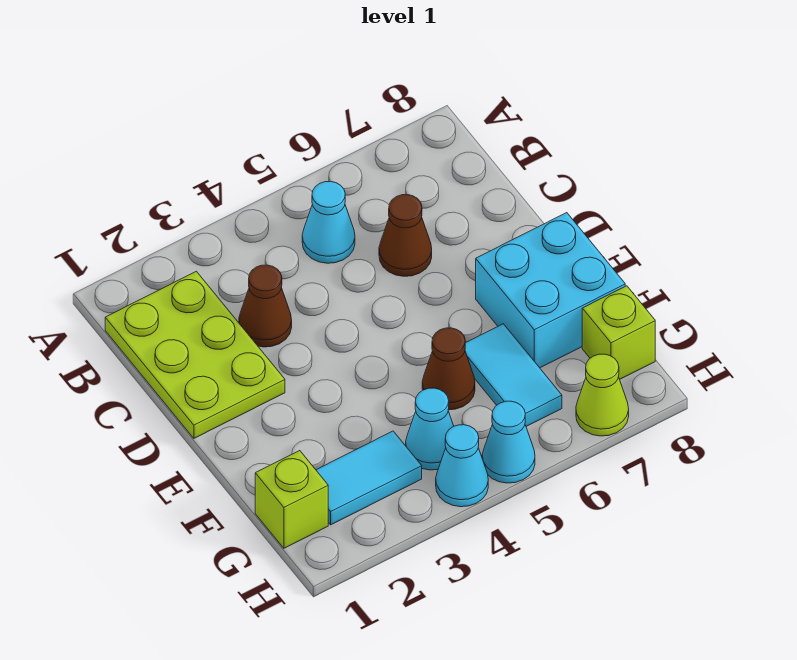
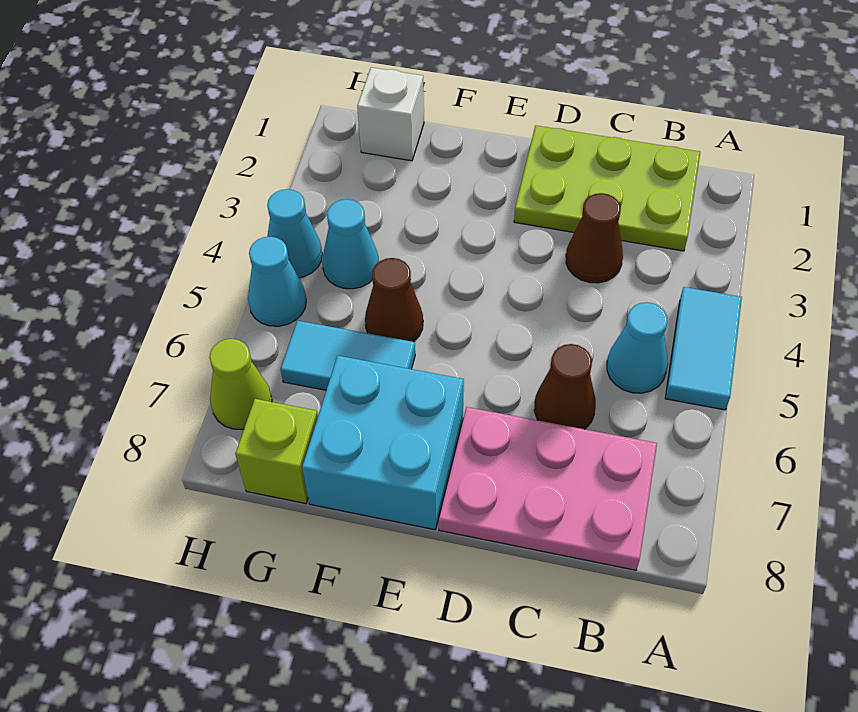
none -> pink plate B7:D8 level 1
lime brick G1 level 1 -> white brick G1 level 1
cyan tile G2:G3 level 1 -> cyan tile A4:A5 level 1

